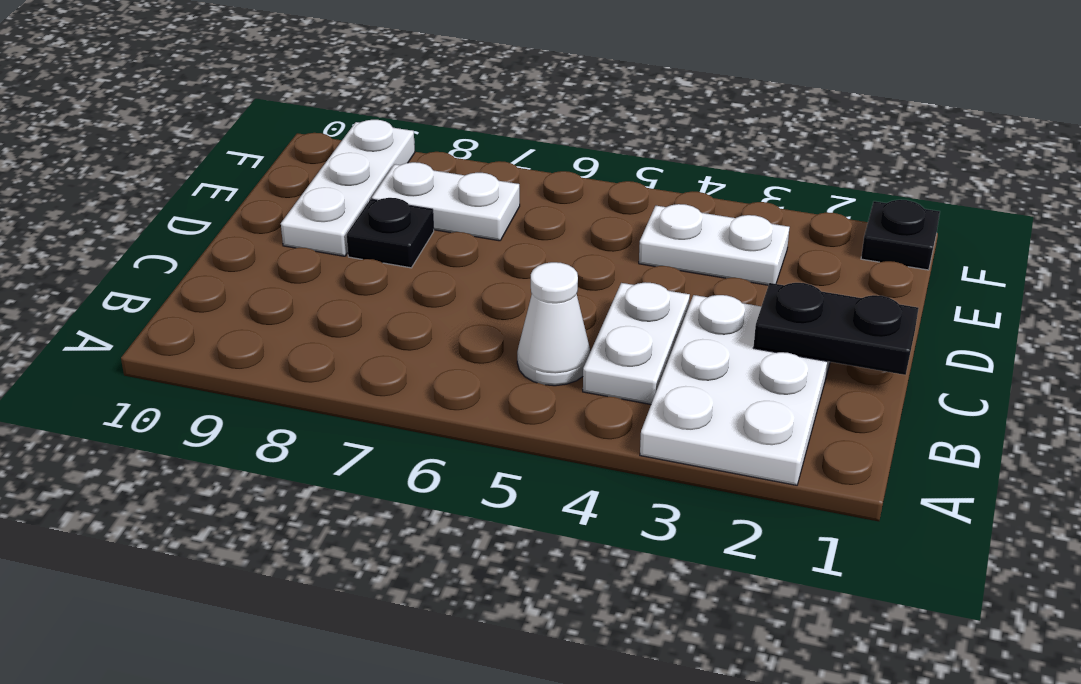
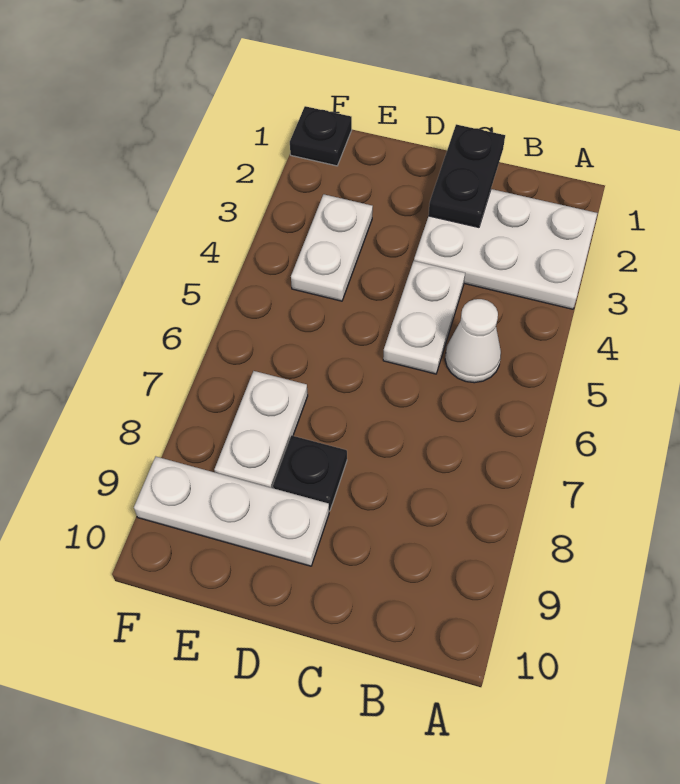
white plate B4:C4 level 1 -> white plate C4:C5 level 1

